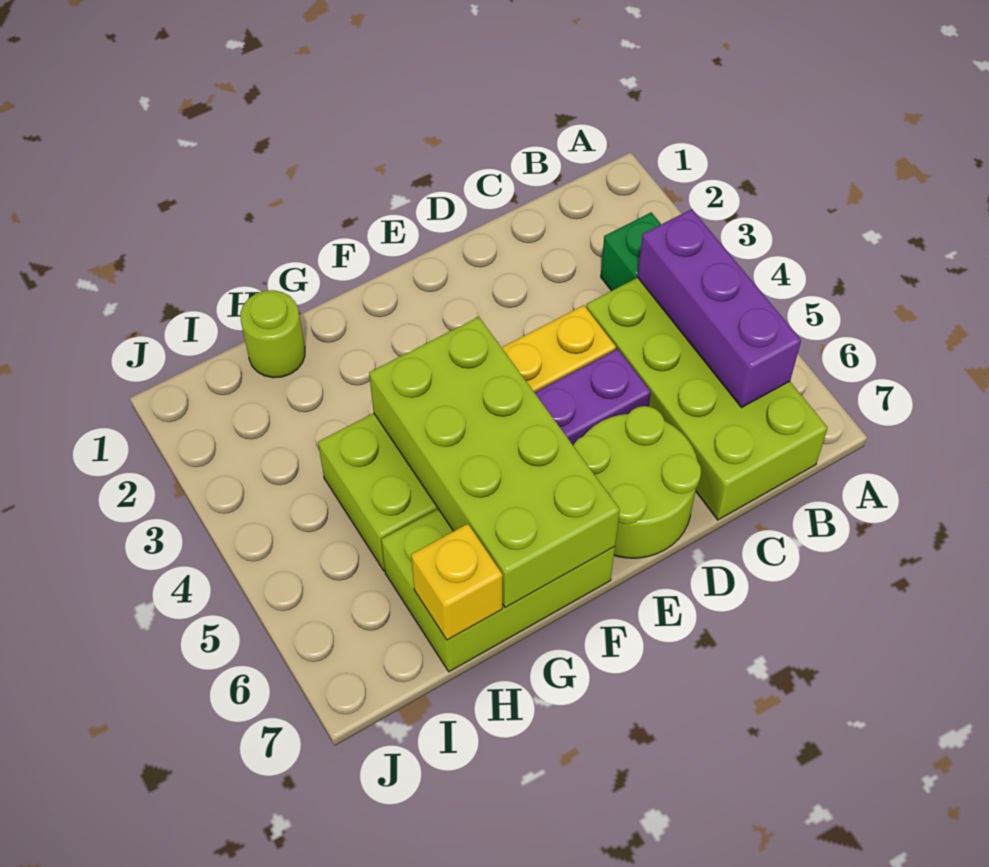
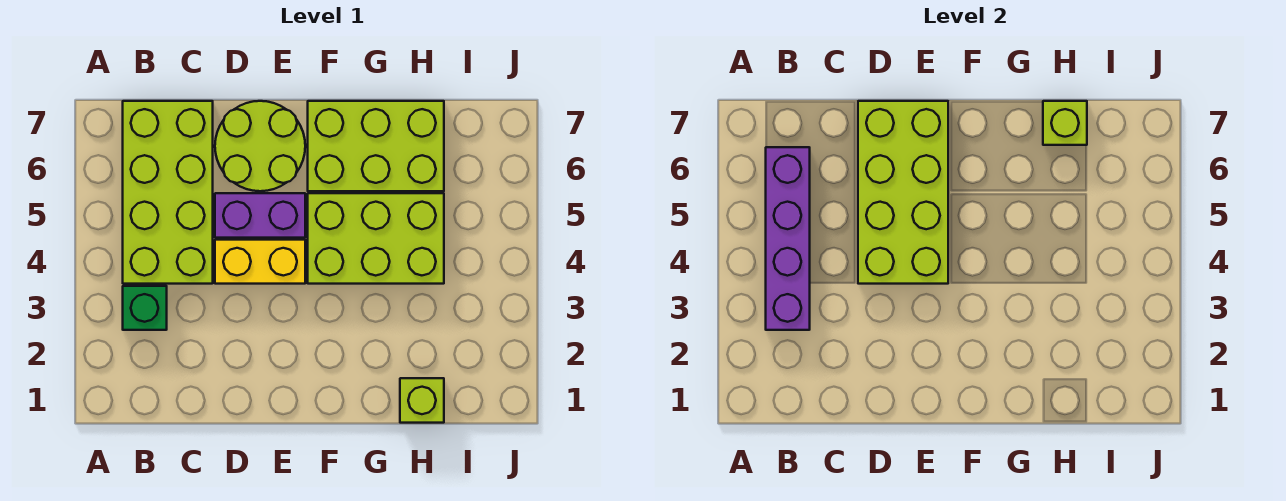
purple brick B4:B6 level 2 -> purple brick B3:B6 level 2
lime brick F4:G7 level 2 -> lime brick D4:E7 level 2
lime round brick H1 level 1 -> lime brick H1 level 1
yellow brick H7 level 2 -> lime brick H7 level 2

